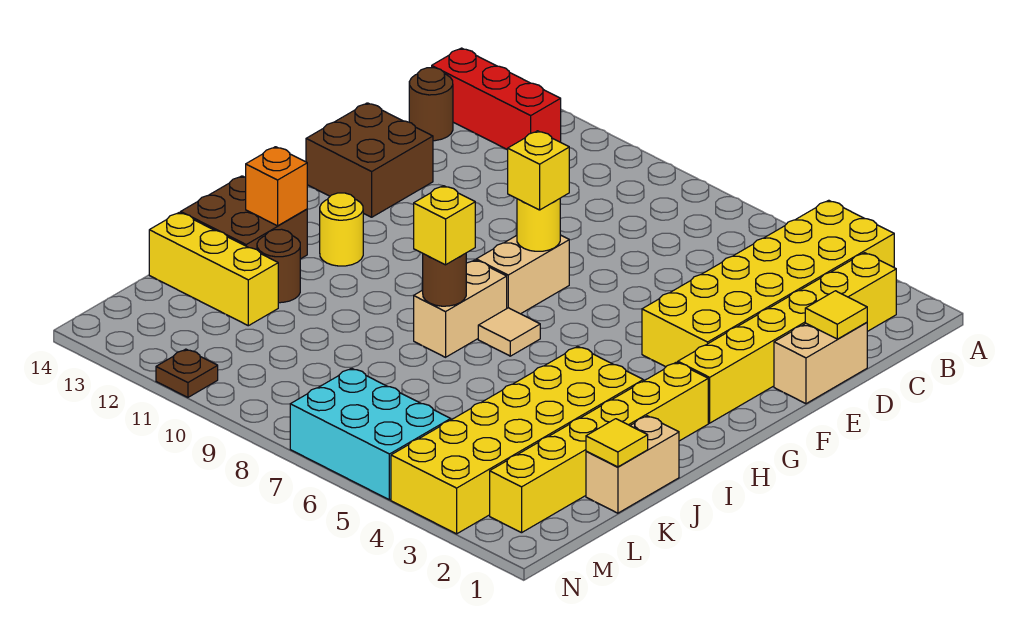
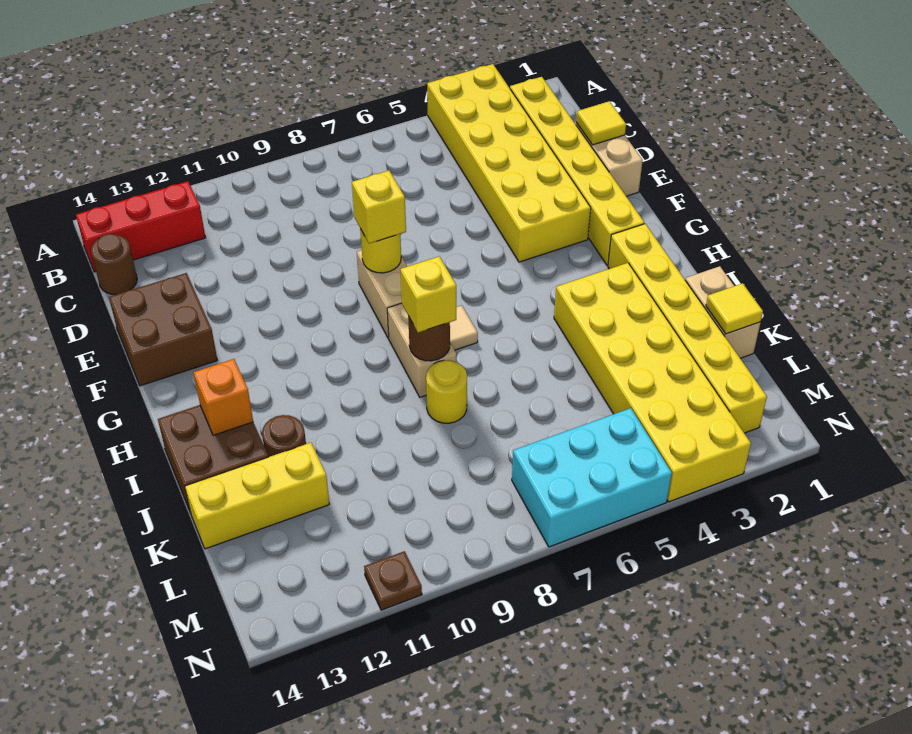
yellow round brick H12 level 1 -> yellow round brick J8 level 1

